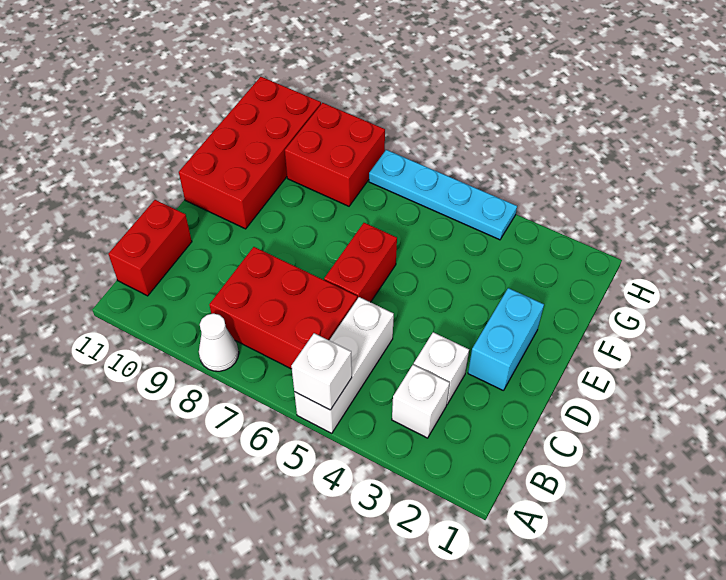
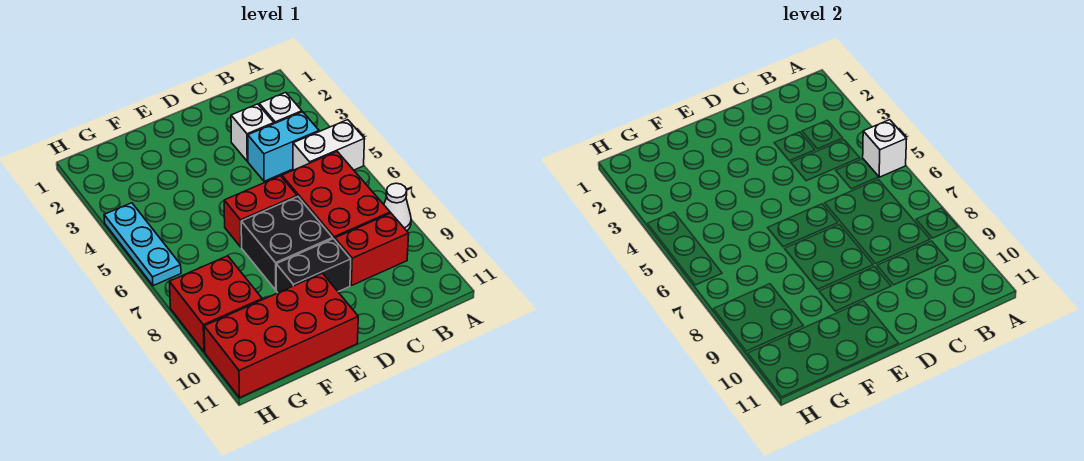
white brick A5:C5 level 1 -> white brick A5:B5 level 1
red brick B11:C11 level 1 -> red brick B9:C9 level 1
cyan brick D2:E2 level 1 -> cyan brick B4:C4 level 1
none -> black brick D7:E8 level 1
none -> black brick D9:E9 level 1
cyan plate H4:H7 level 1 -> cyan plate H4:H6 level 1

